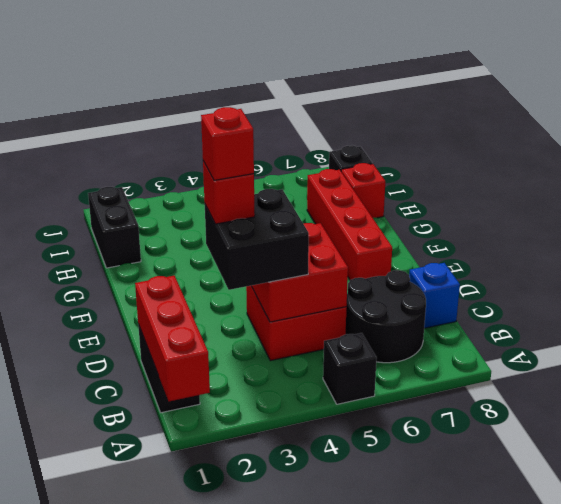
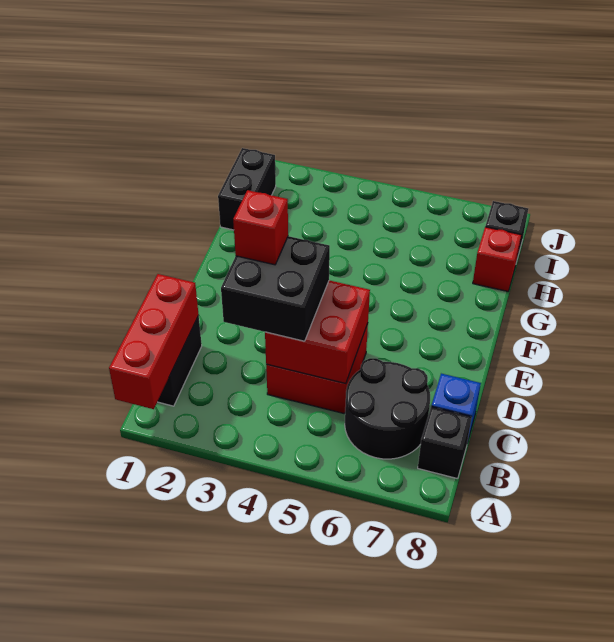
black brick A5 level 1 -> black brick B8 level 1
red brick D3 level 5 -> none
red brick E7:H7 level 1 -> none

